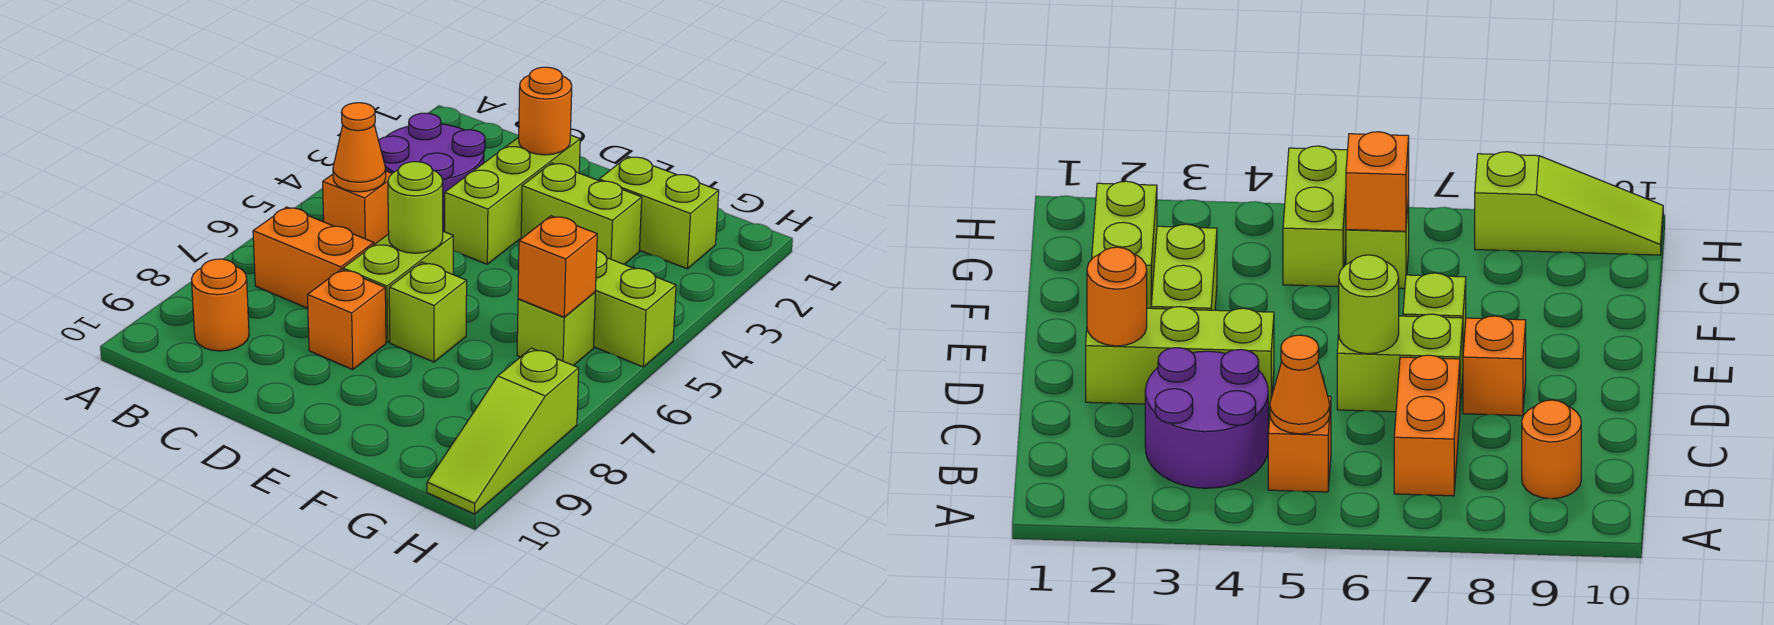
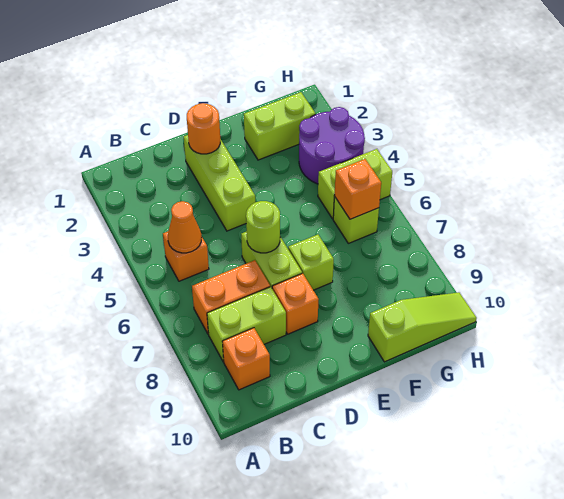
purple round brick B3:C4 level 1 -> purple round brick G3:H4 level 1
orange round brick B9 level 1 -> orange brick B9 level 1
lime brick E3:F3 level 1 -> lime brick B8:C8 level 1
lime slope H8:H10 level 1 top 8 -> lime slope F10:H10 level 1 top F

